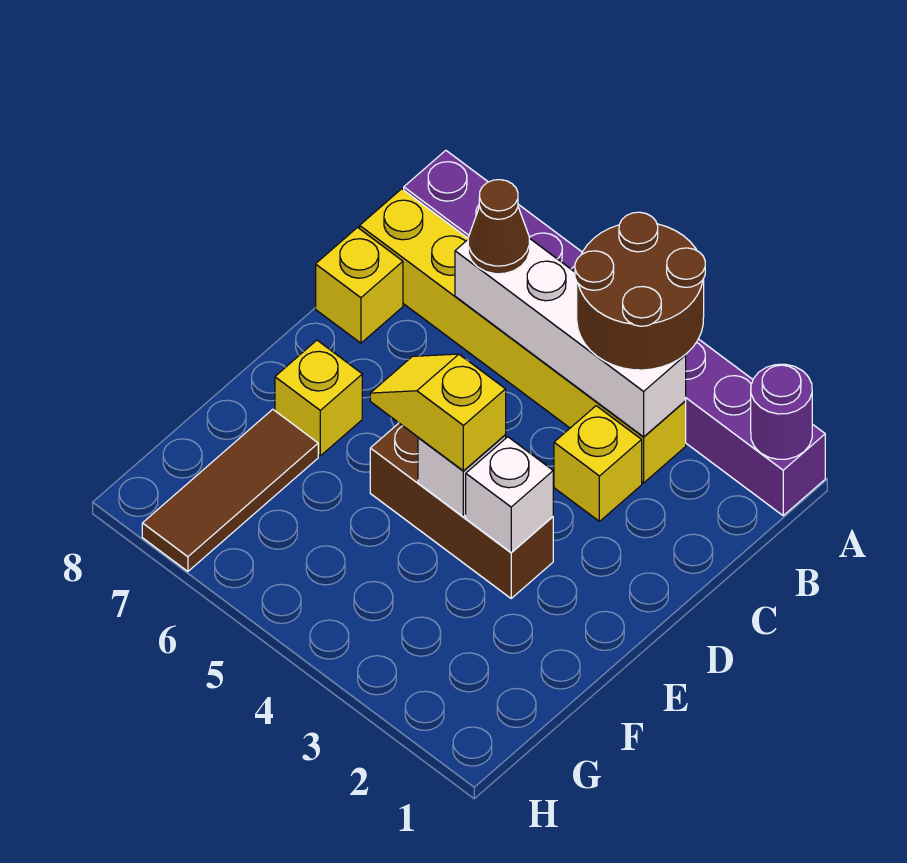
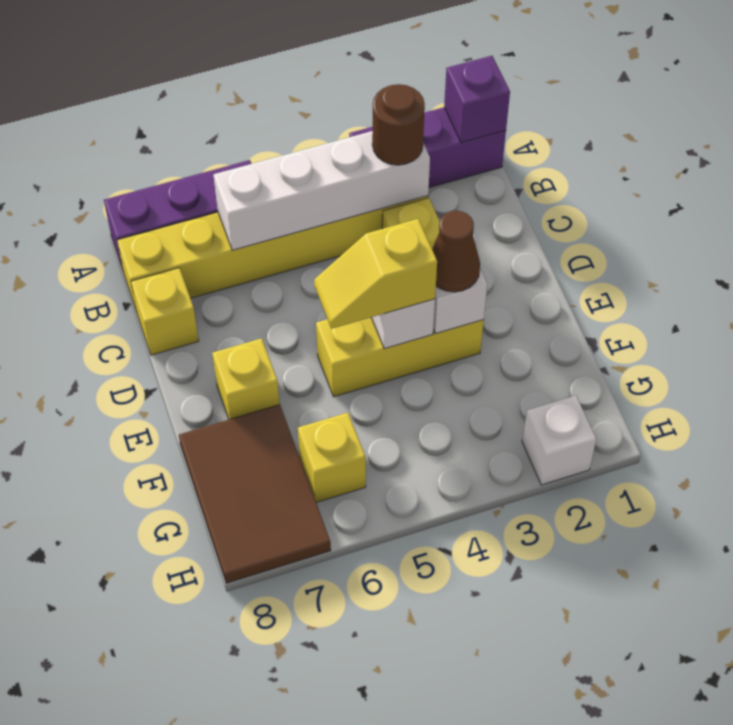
purple round brick A1 level 2 -> purple brick A1 level 2
brown round brick A3:B4 level 3 -> brown round brick B3 level 3
brown cone B6 level 3 -> brown cone E3 level 3
brown brick E3:E5 level 1 -> yellow brick E3:E5 level 1
brown tile F7:H7 level 1 -> brown tile F7:H8 level 1
none -> yellow brick G6 level 1
none -> white brick H2 level 1

